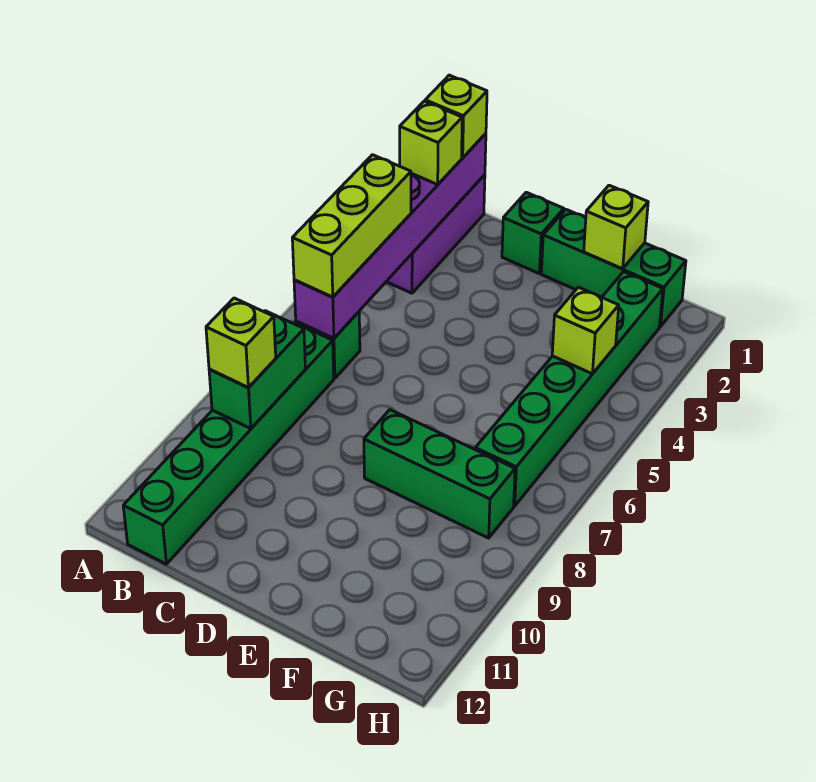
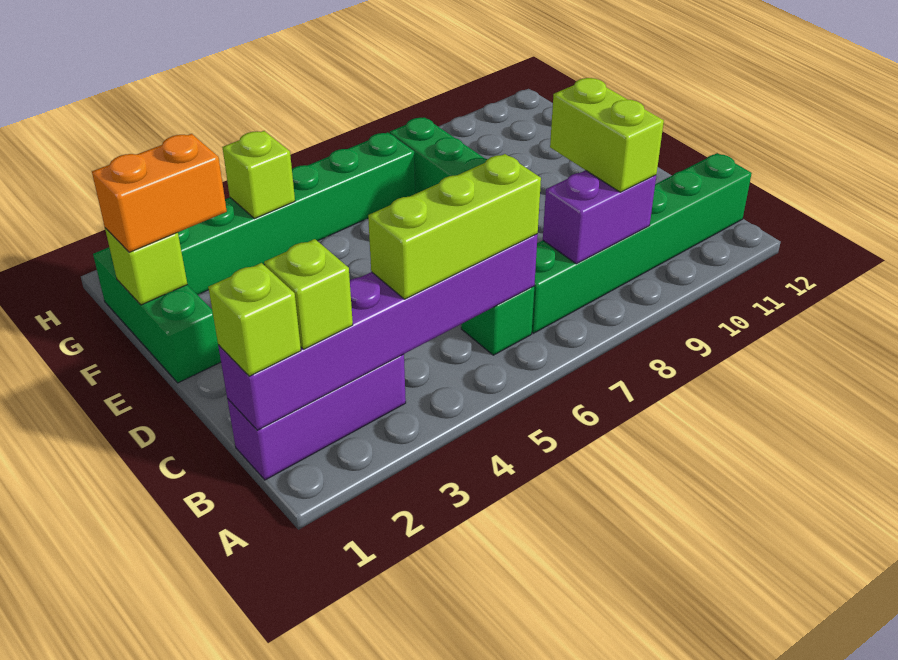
green brick B8:B9 level 2 -> purple brick B8:B9 level 2
lime brick B9 level 3 -> lime brick B9:C9 level 3
green brick D1 level 1 -> none
none -> orange brick F1:F2 level 3

